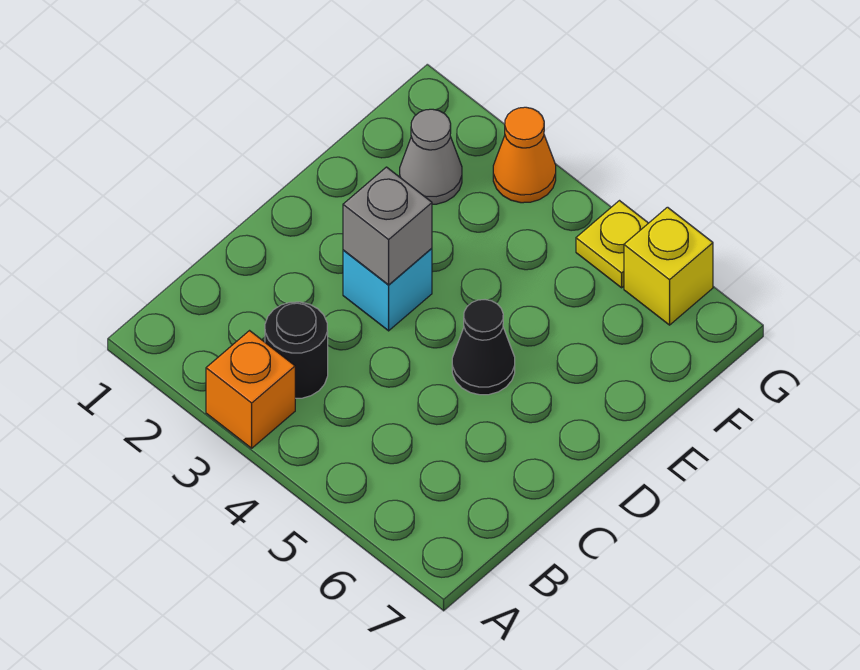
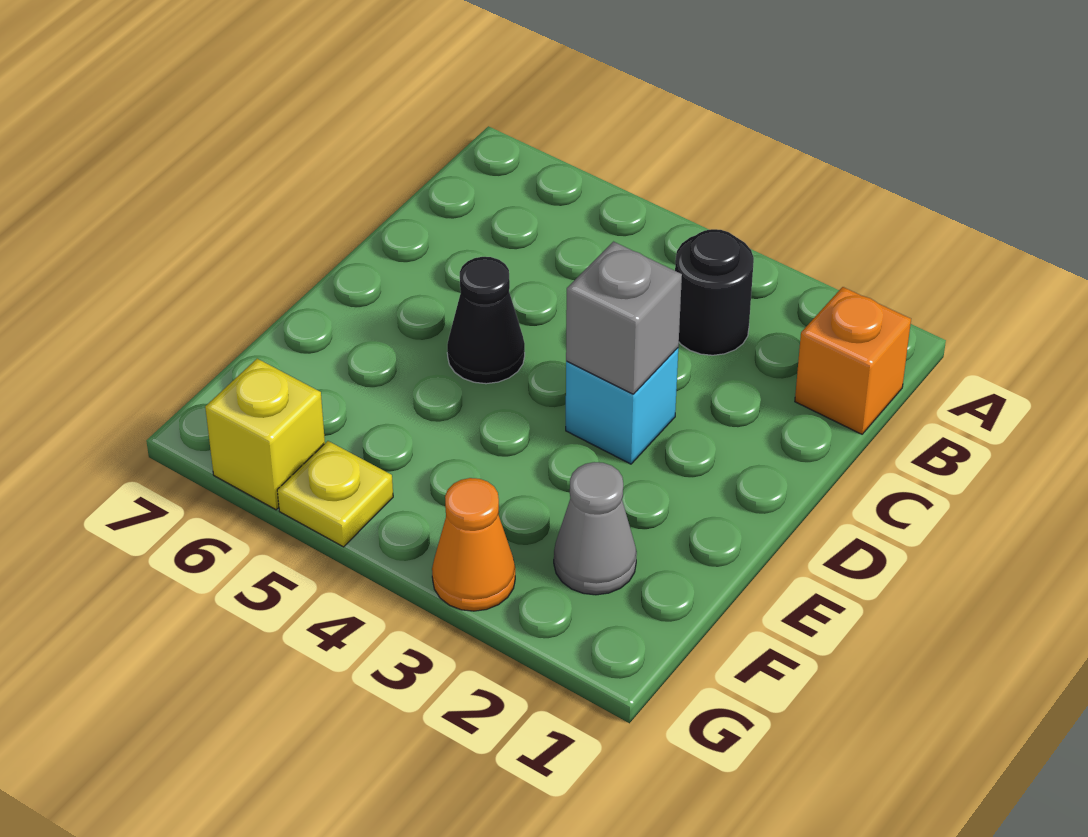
orange brick A3 level 1 -> orange brick B1 level 1

